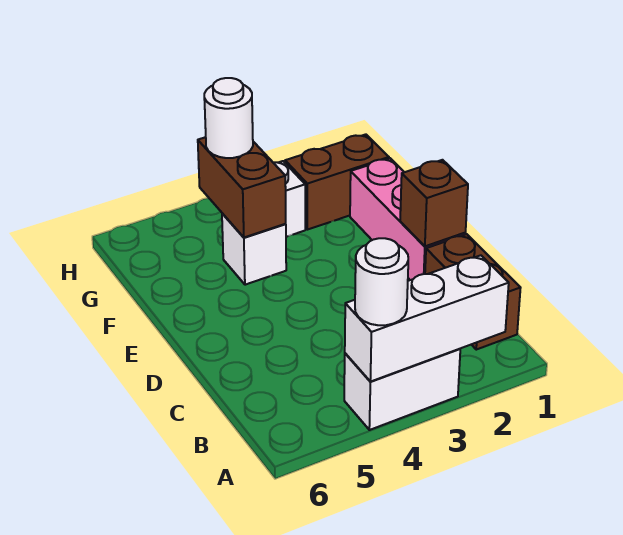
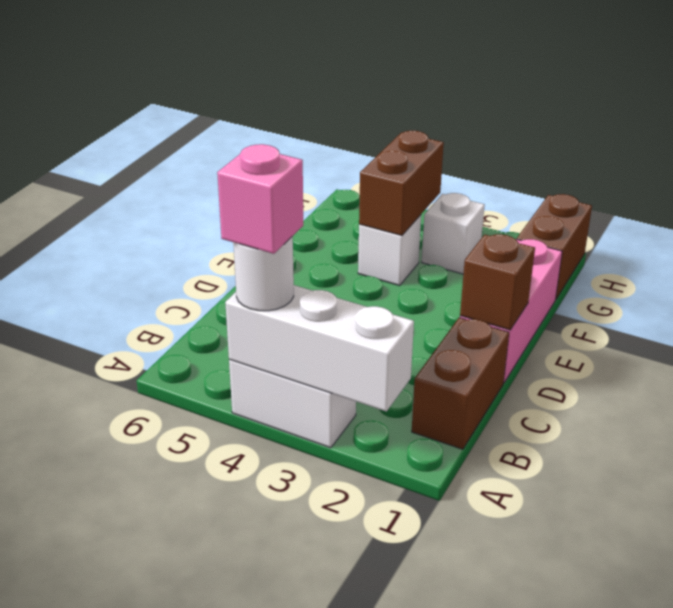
none -> pink brick A4 level 4
brown brick G1:G2 level 1 -> brown brick G1:H1 level 1
white round brick G4 level 3 -> none

